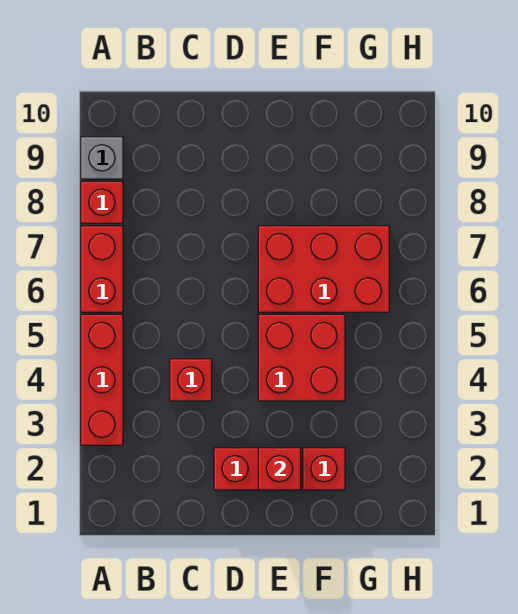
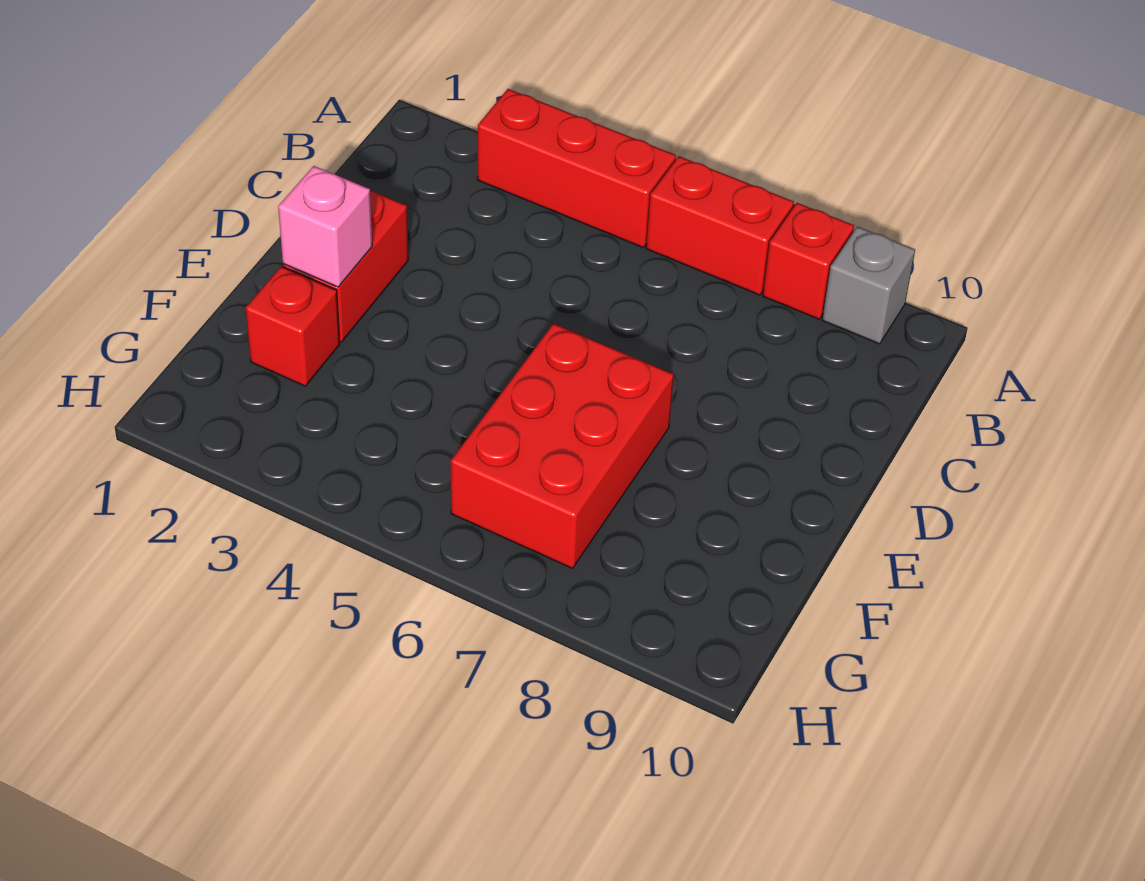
red brick C4 level 1 -> none
red brick E2 level 2 -> pink brick E2 level 2
red brick E4:F5 level 1 -> none

